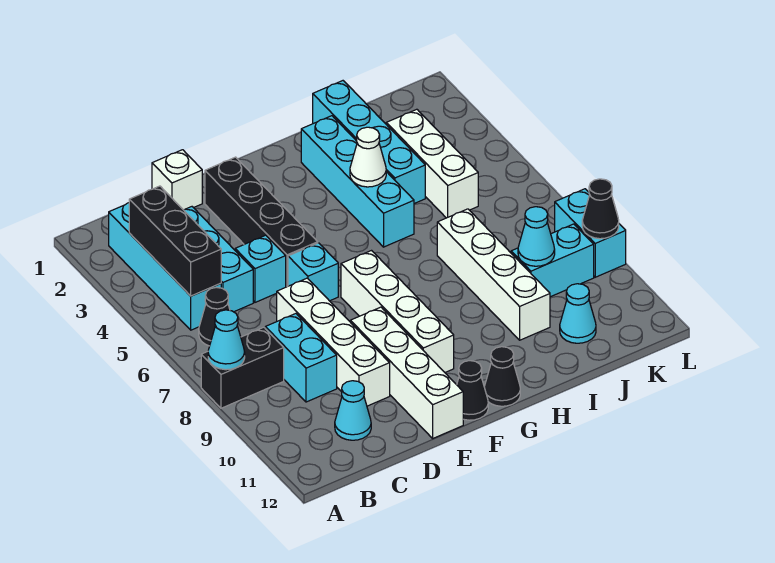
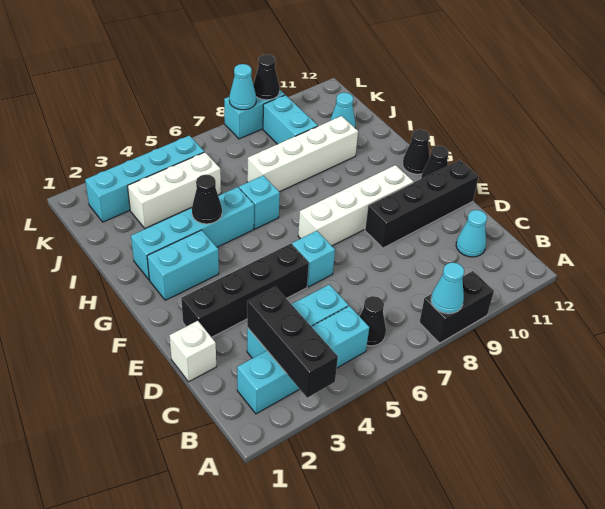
black brick A8:B8 level 1 -> black brick A8:A9 level 1
black brick B3:B5 level 2 -> black brick A3:C3 level 2
cyan brick C8:C9 level 1 -> cyan brick G2:G3 level 1
cyan brick D5 level 1 -> cyan brick H6 level 1
white brick D7:D10 level 1 -> none
white brick E9:E12 level 1 -> black brick E9:E12 level 1
white cone H4 level 2 -> black cone H4 level 2
cyan brick I1:I4 level 1 -> cyan brick K2:K5 level 1
cyan cone J9 level 2 -> cyan cone L8 level 2

